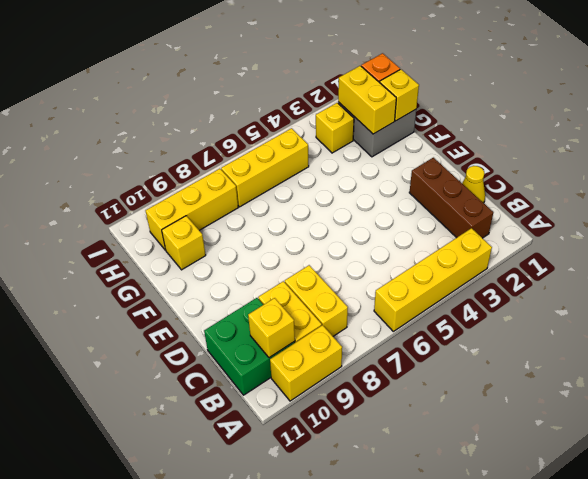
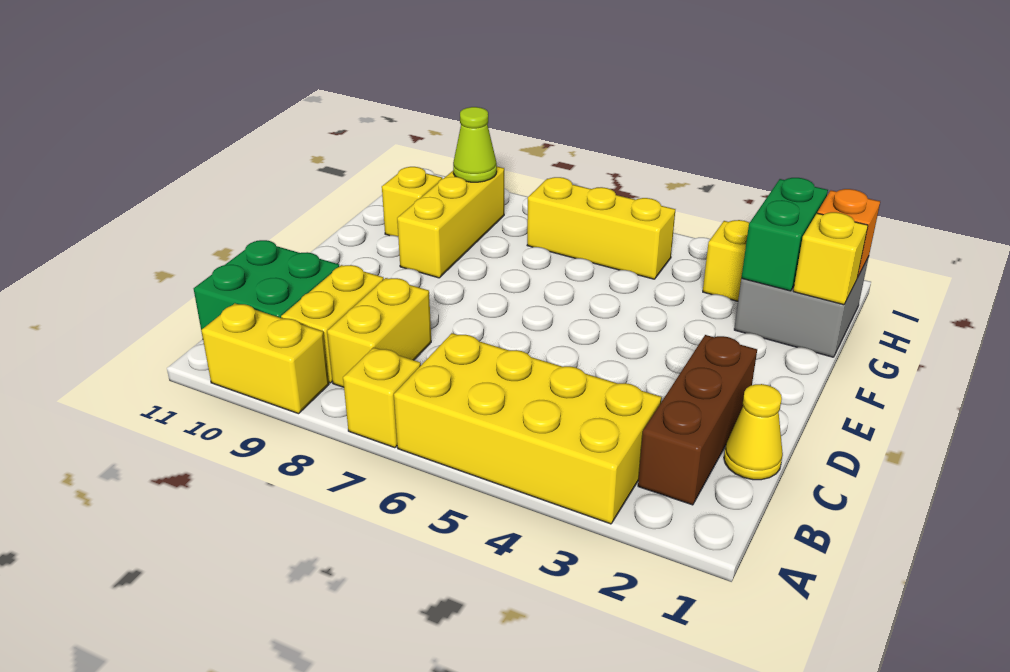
yellow brick A3:A6 level 1 -> yellow brick A3:B6 level 1
yellow brick B10 level 2 -> yellow brick A7 level 1
yellow brick G2:H2 level 2 -> green brick G2:H2 level 2
yellow brick H8:H10 level 1 -> yellow brick F9:H9 level 1
none -> lime cone H9 level 2

